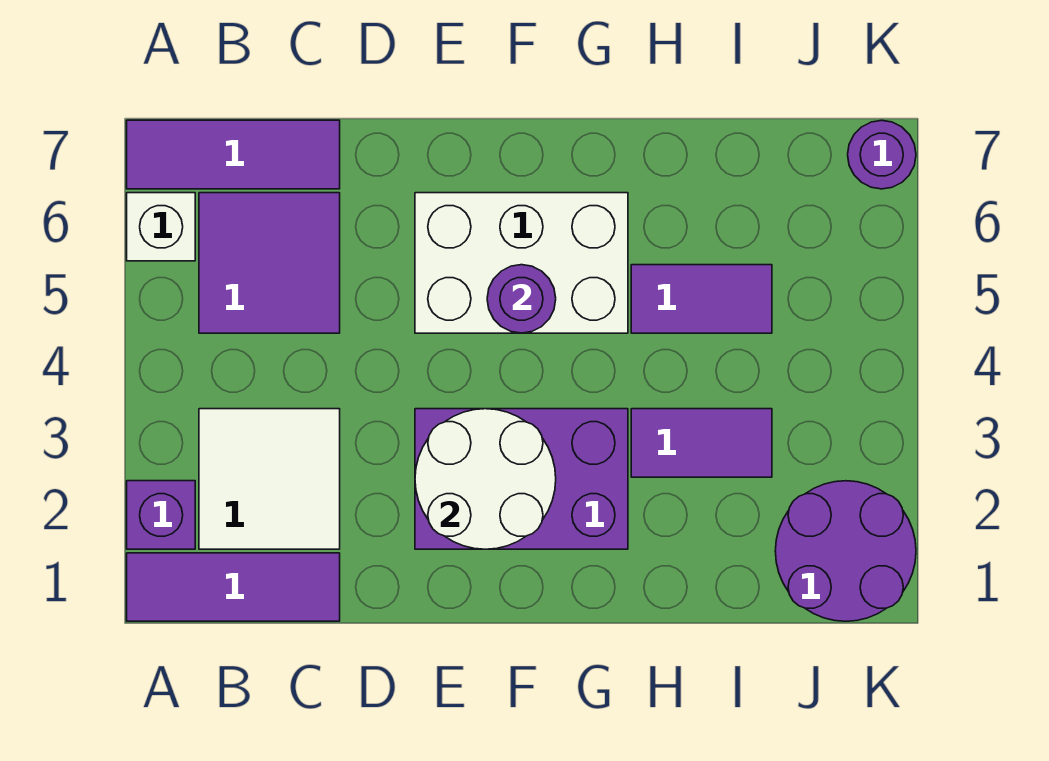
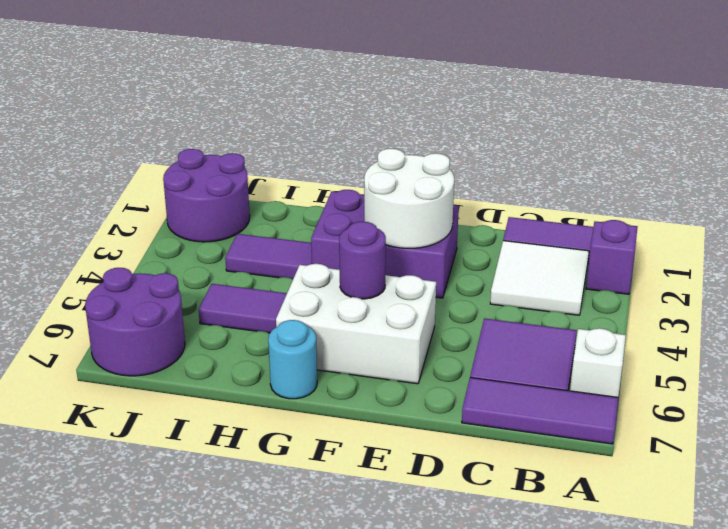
none -> cyan round brick G7 level 1
purple round brick K7 level 1 -> purple round brick J6:K7 level 1

